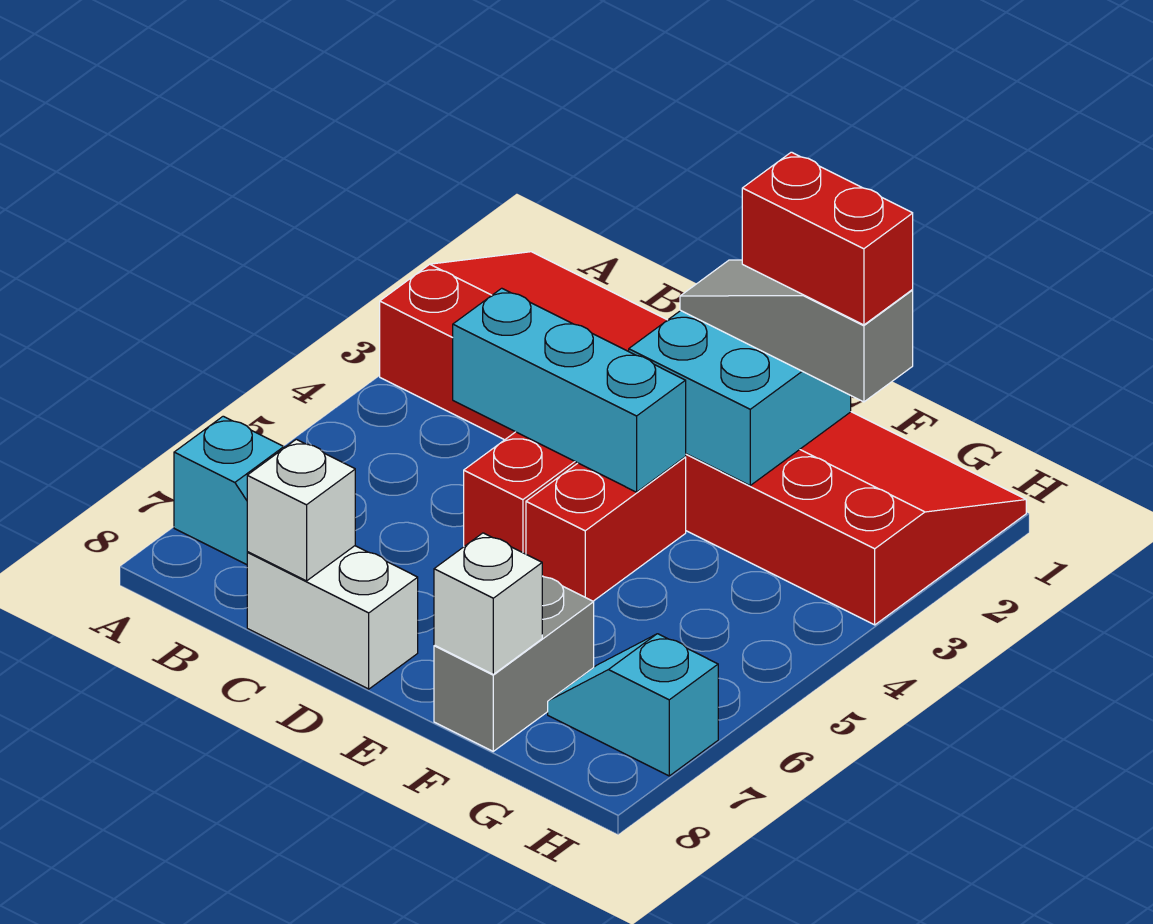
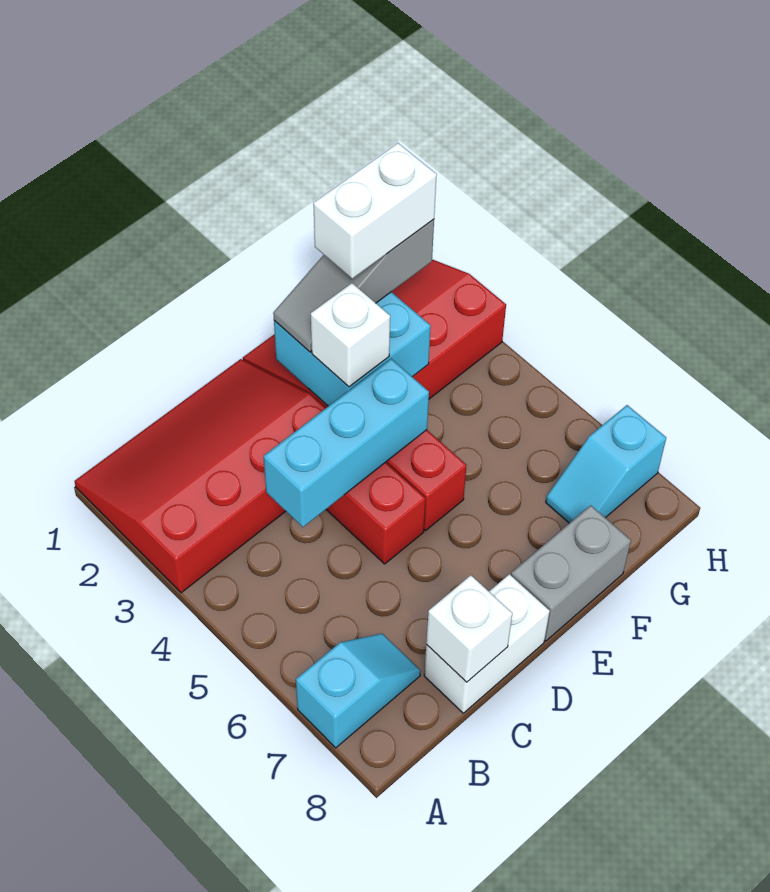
red brick F2:G2 level 4 -> white brick F2:G2 level 4
grey brick F7:F8 level 1 -> grey brick E8:F8 level 1
white brick F8 level 2 -> white brick E3 level 3

